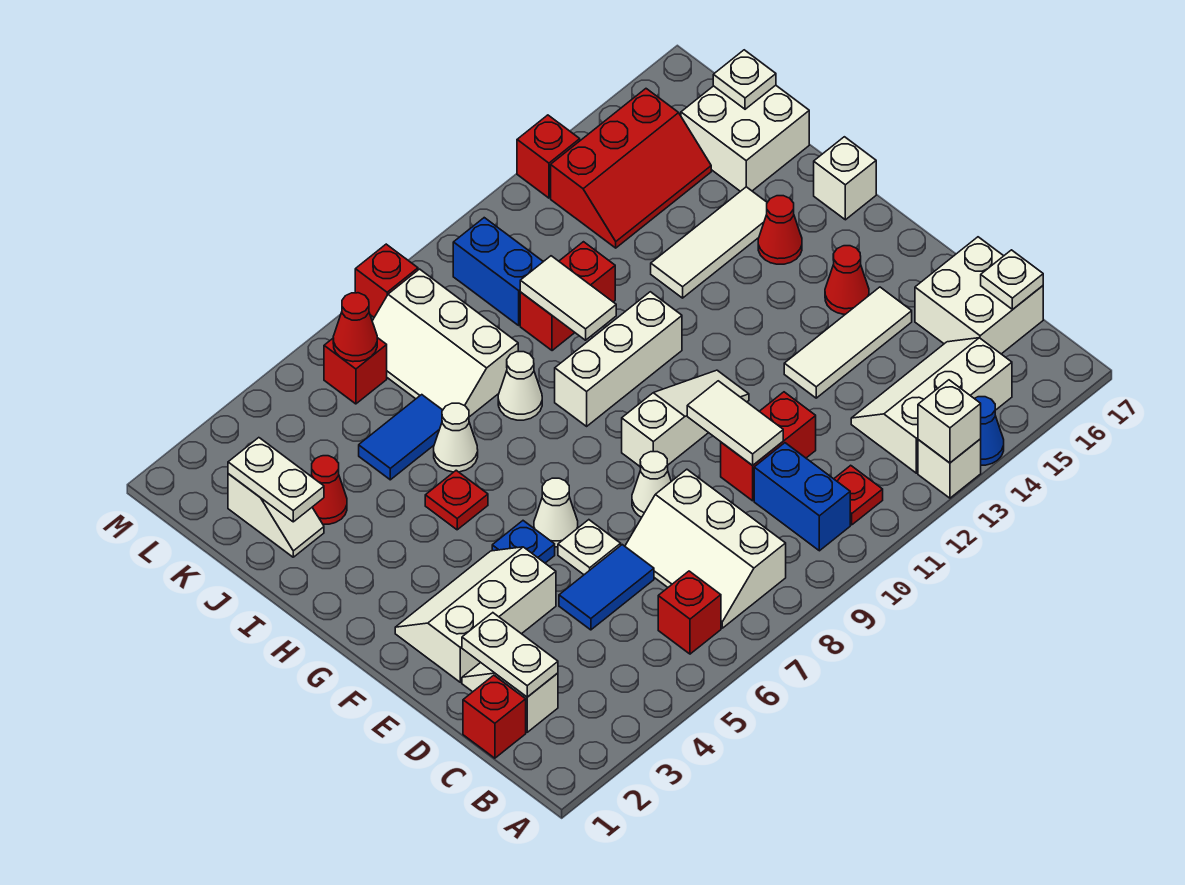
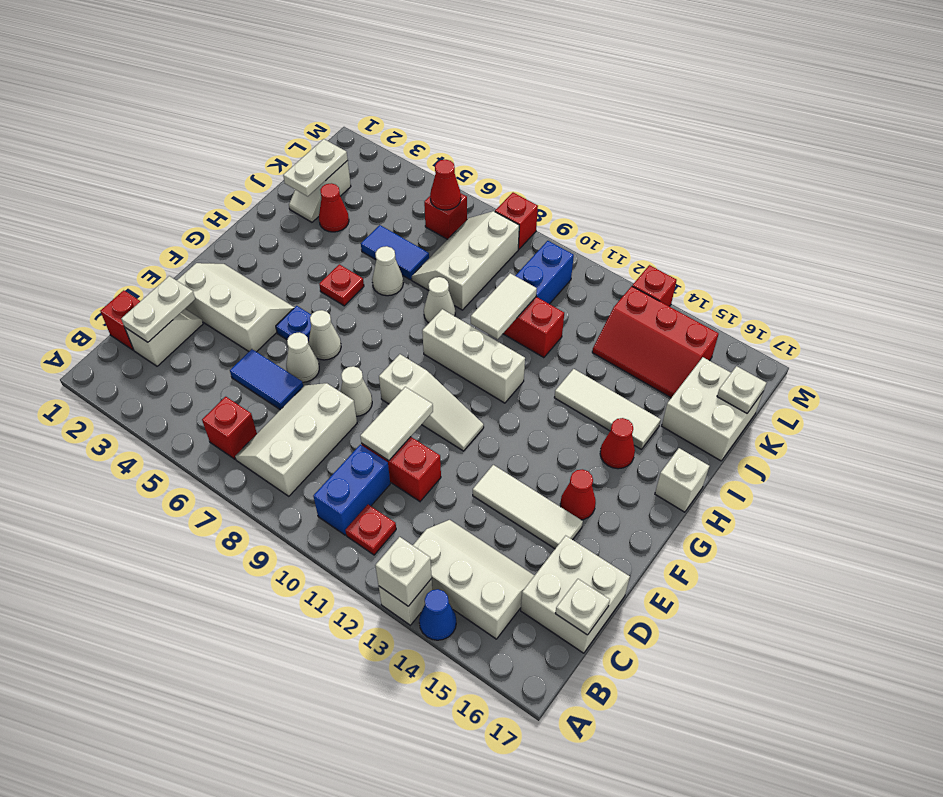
white plate E6 level 1 -> white cone E6 level 1

